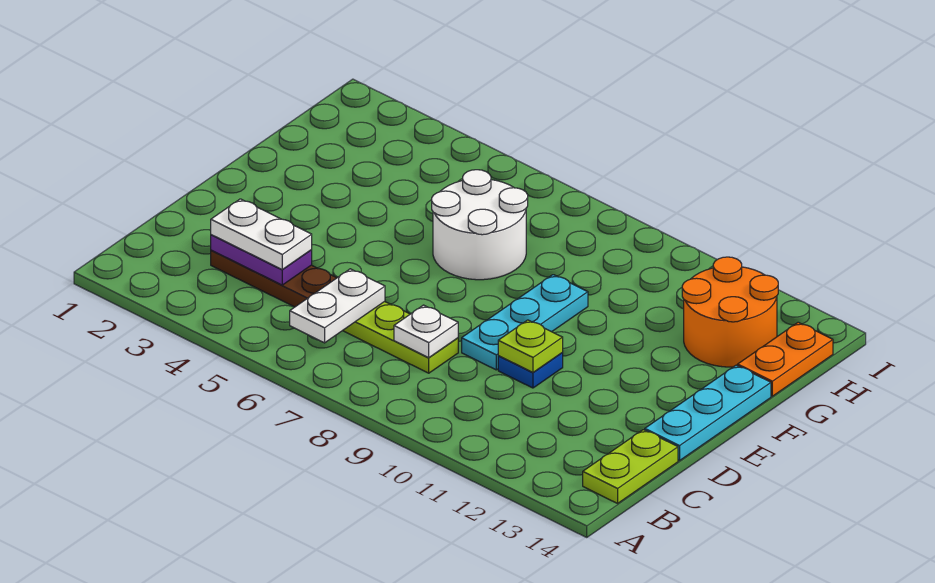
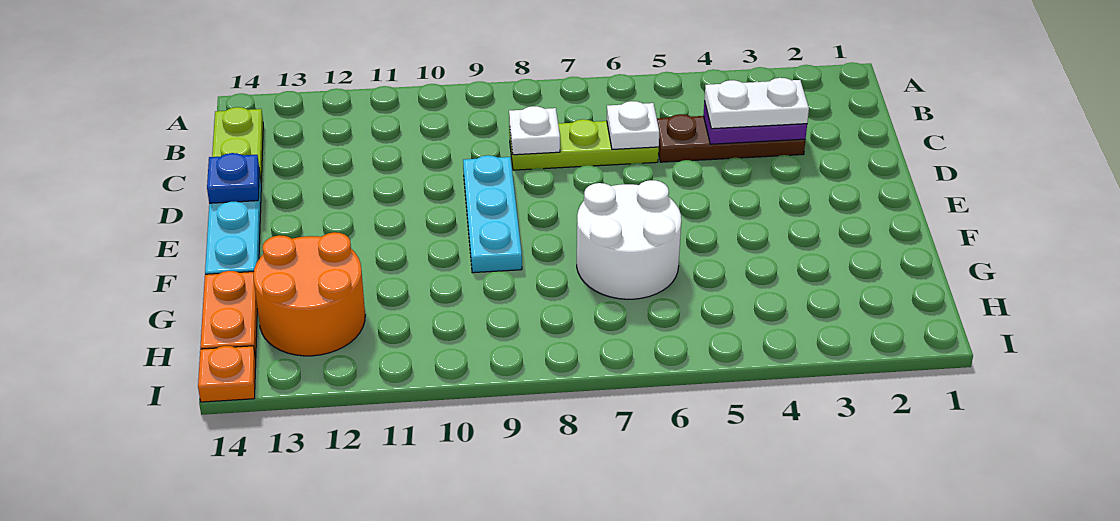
white plate B6:C6 level 2 -> white plate C6 level 2
blue plate D10 level 1 -> blue plate D14 level 2
lime plate D10 level 2 -> none
none -> orange plate I14 level 1

